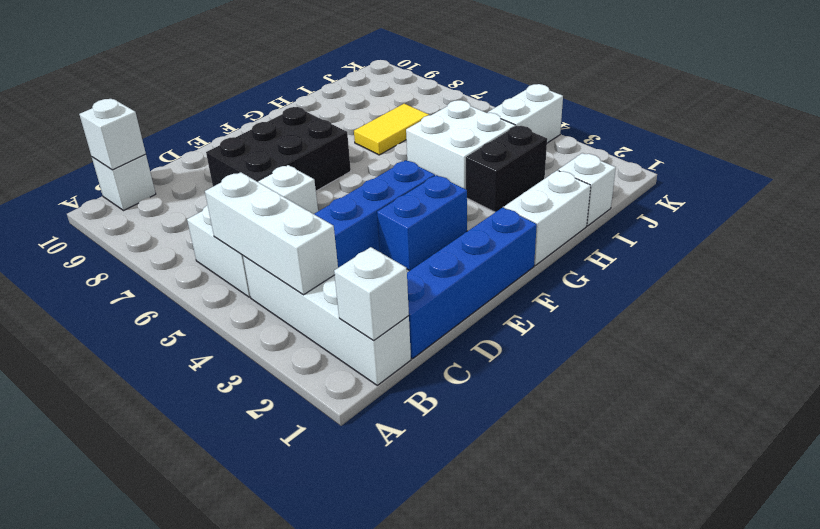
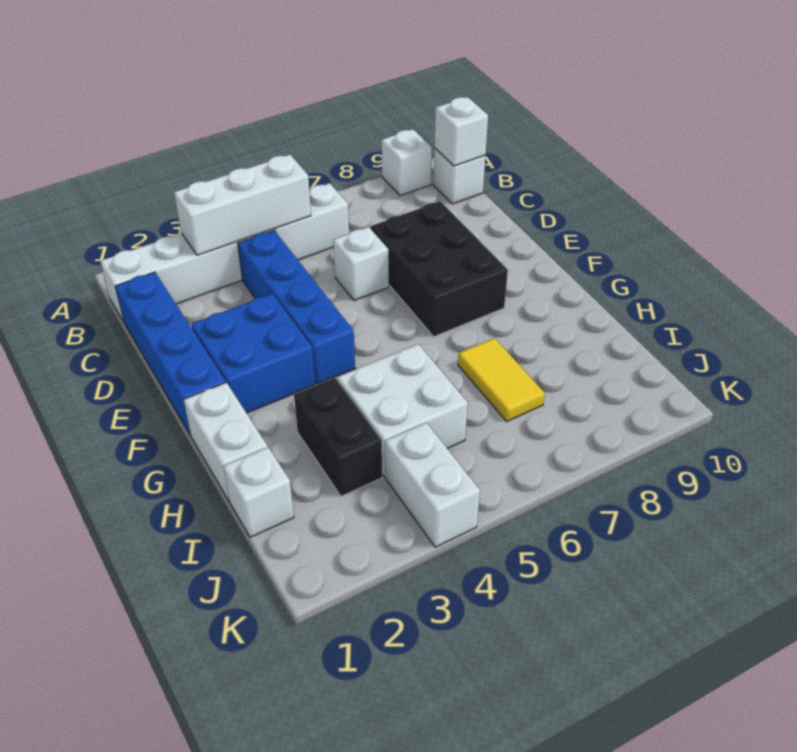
white brick B1 level 2 -> white brick A9 level 1
blue brick E3:F3 level 1 -> blue brick E2:F3 level 1

